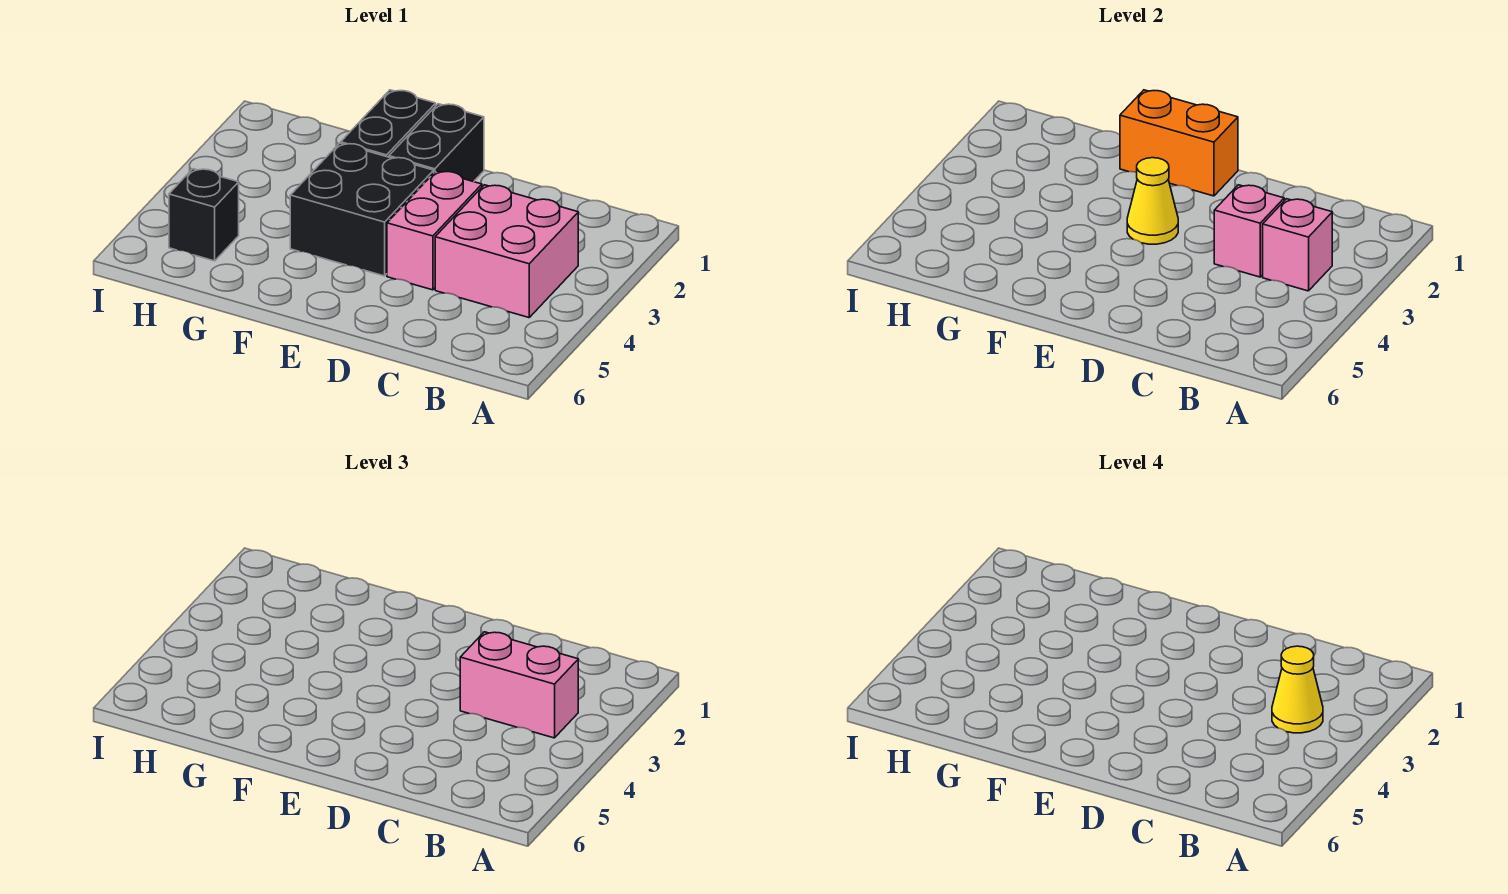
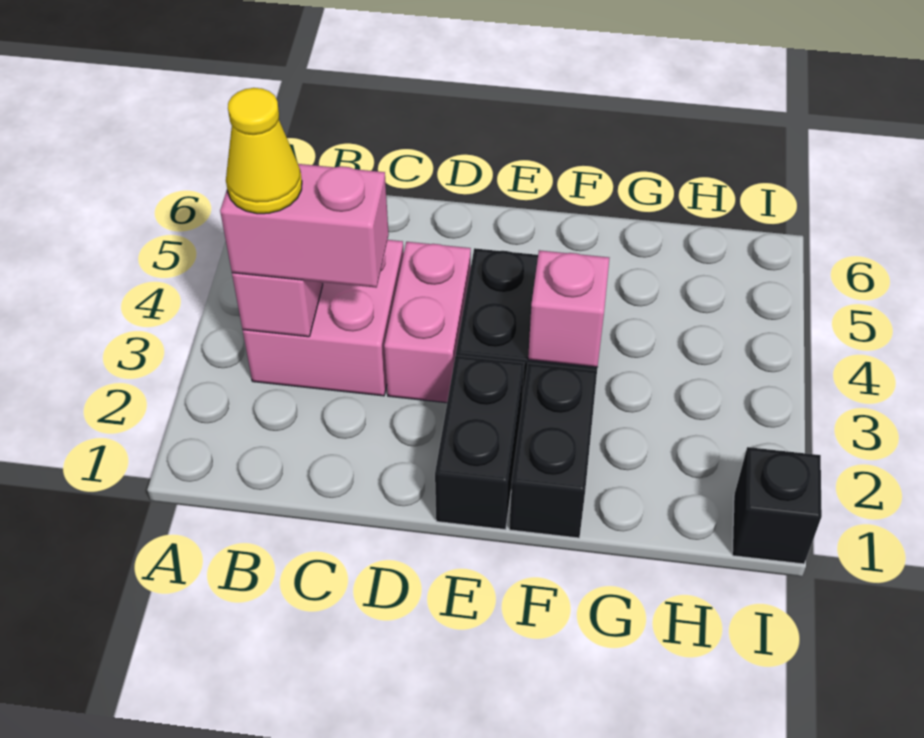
pink brick C3 level 2 -> pink brick F3 level 2
orange brick E1:F1 level 2 -> none
yellow cone E3 level 2 -> none
black brick H5 level 1 -> black brick I1 level 1

